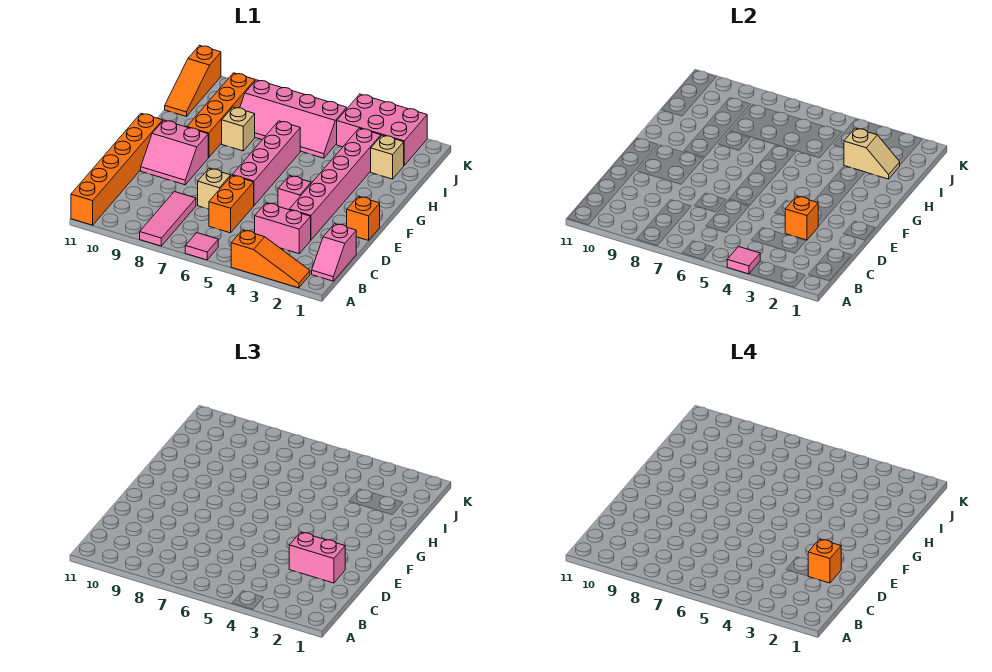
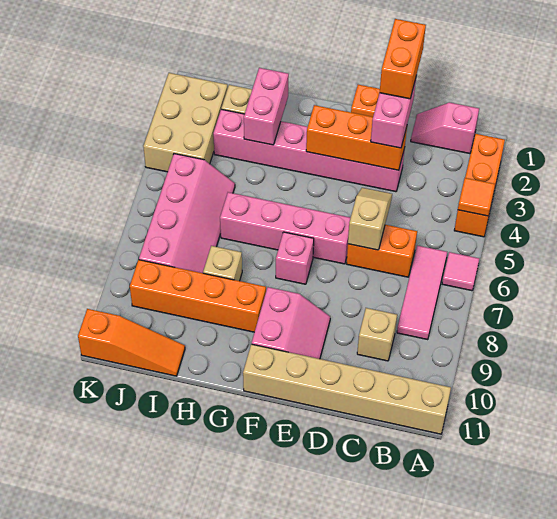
orange slope A2:A4 level 1 top 4 -> orange brick A2:A4 level 1
pink tile A4 level 2 -> orange tile A4 level 2
pink tile A8:C8 level 1 -> pink tile B6:B8 level 1
orange brick A11:F11 level 1 -> tan brick A11:F11 level 1
pink slope B1:C1 level 1 top C -> pink slope B1:C1 level 1 top B
pink brick C3:C4 level 1 -> pink brick H2:H3 level 2
orange brick D2 level 4 -> orange brick D1:D2 level 4
orange brick D3 level 2 -> orange brick D3:F3 level 2
tan brick D7 level 1 -> tan brick C9 level 1
pink brick E4 level 1 -> pink brick F7 level 1
tan slope I2:I3 level 2 top 3 -> tan slope D5:D6 level 2 top 6
pink brick J2:K4 level 1 -> tan brick J2:K4 level 1

